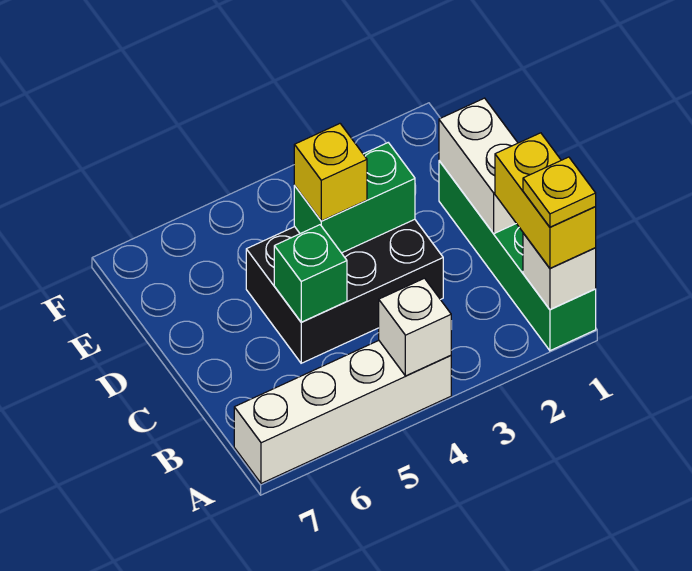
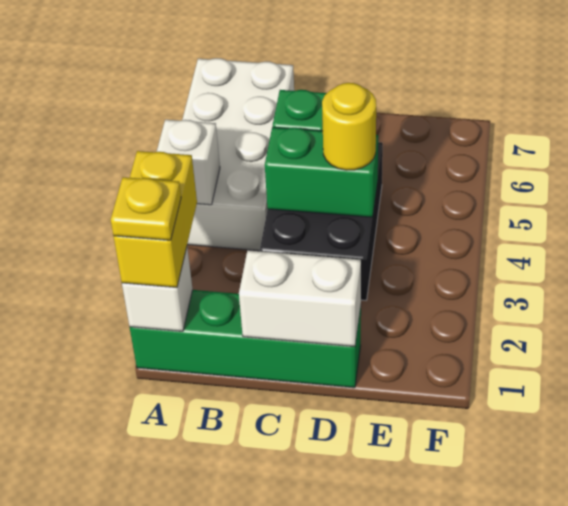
yellow brick A1:B1 level 3 -> yellow brick A1:A2 level 3
white brick A4:A7 level 1 -> white brick A4:B7 level 1
green brick D3:D4 level 2 -> green brick C4:D4 level 2
yellow brick D4 level 3 -> yellow round brick D4 level 3

